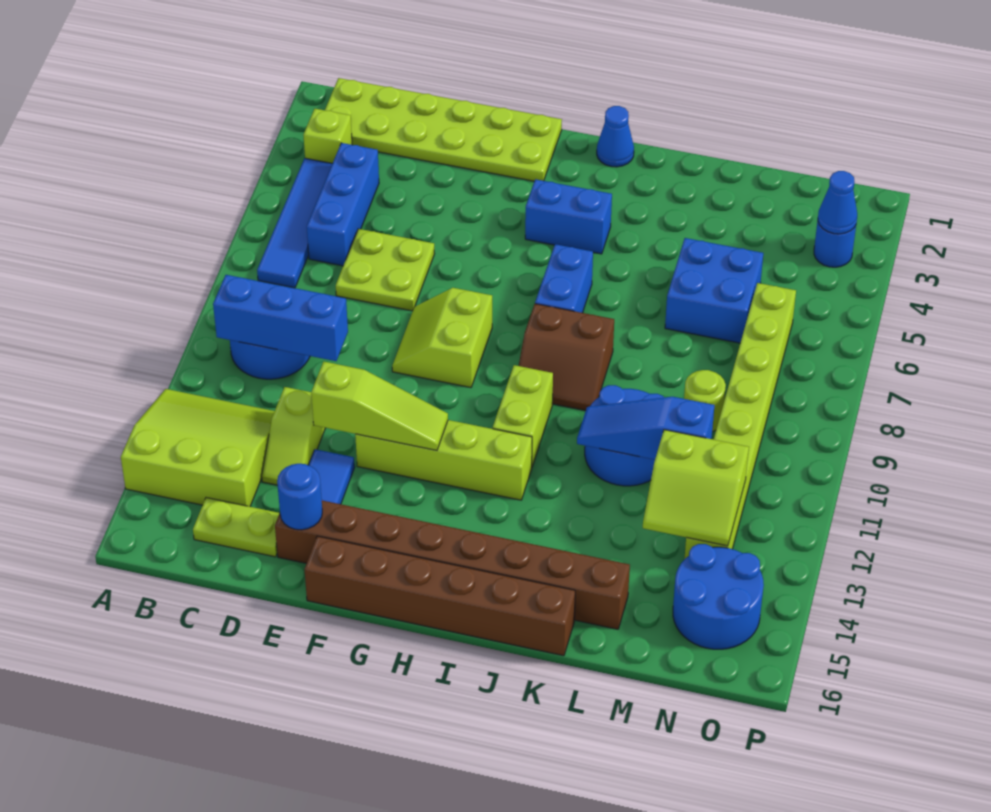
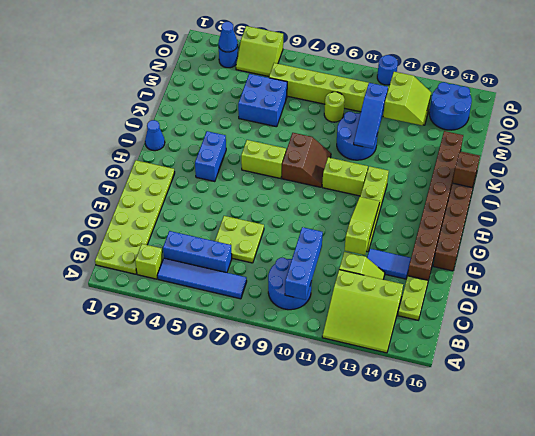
lime slope A12:C14 level 1 top 14 -> lime slope A12:C14 level 1 top C
blue round brick E15 level 2 -> blue round brick P11 level 1
lime slope F8:G9 level 1 top G -> lime slope O4:P5 level 1 top P
blue brick I6:I7 level 1 -> lime brick I6:I7 level 1
none -> brown brick J16 level 2

